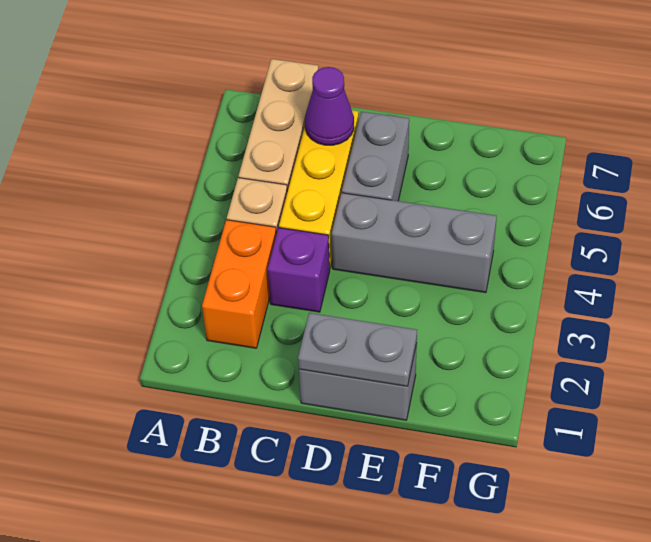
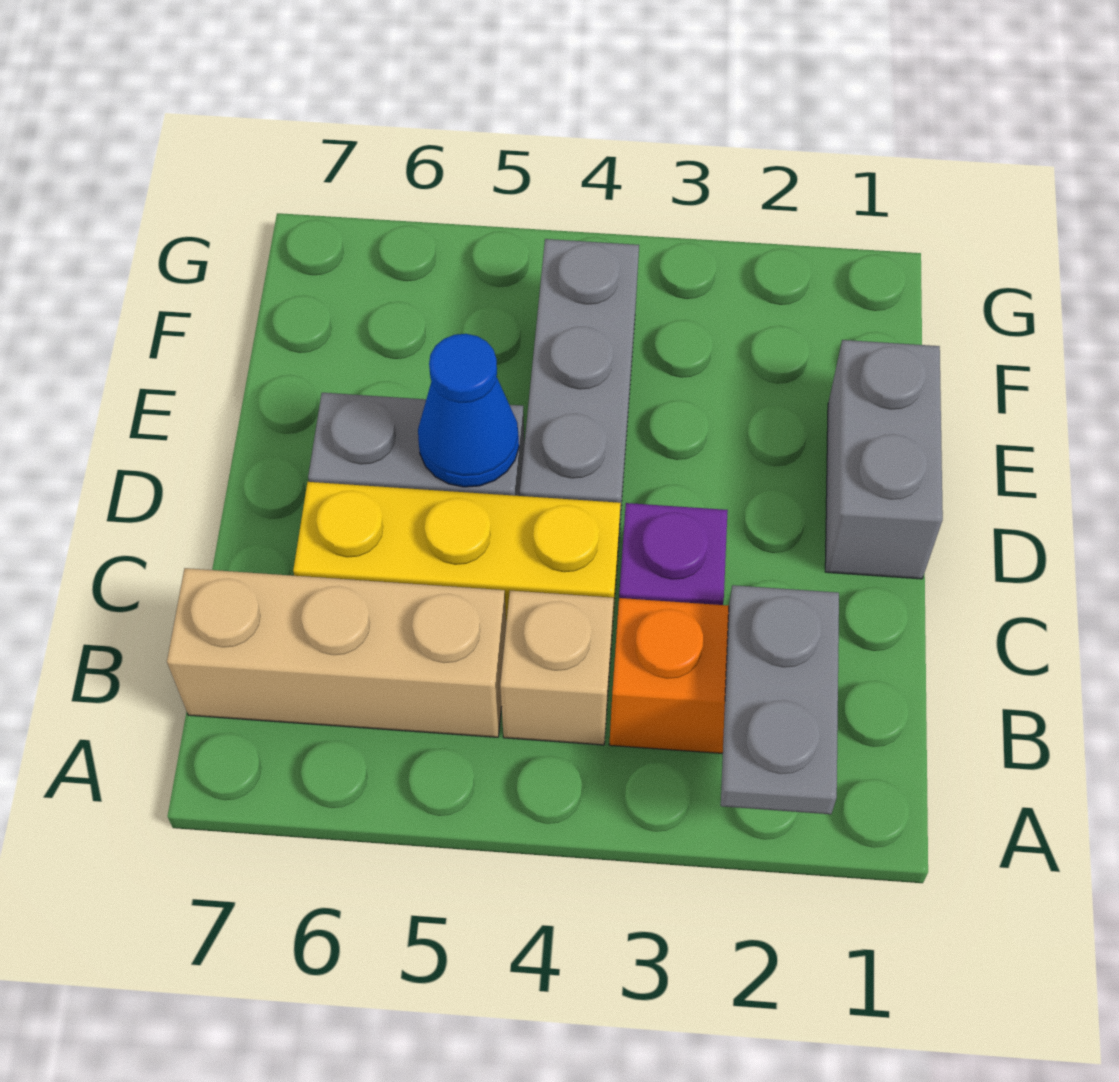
purple cone C6 level 2 -> none
grey plate D1:E1 level 2 -> grey plate A2:B2 level 2
none -> blue cone D5 level 2

